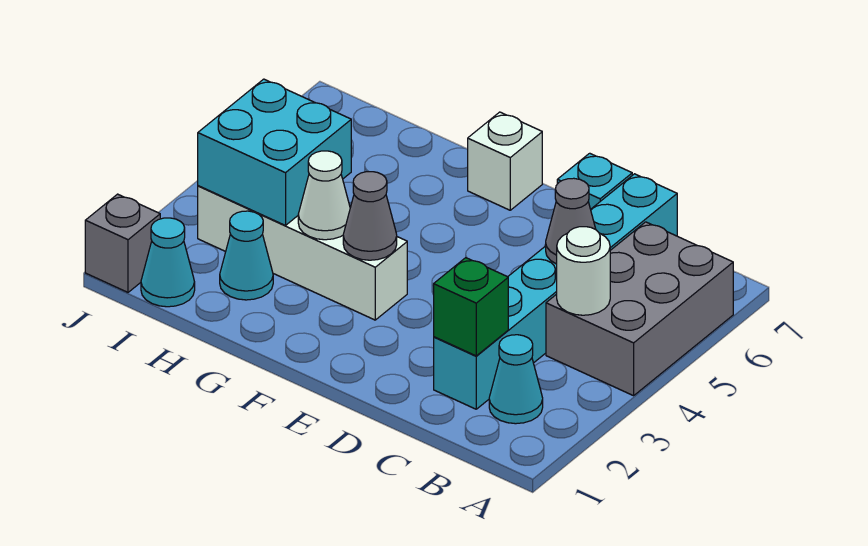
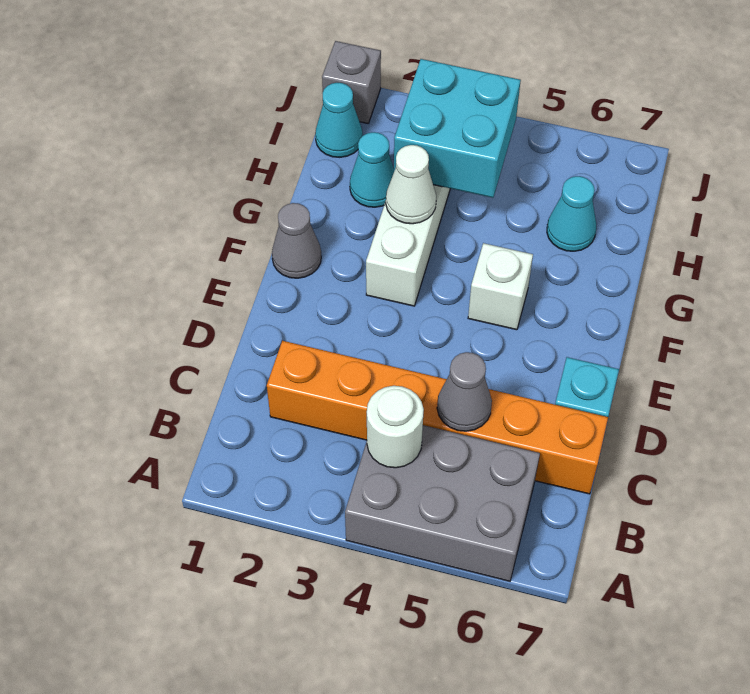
cyan cone B2 level 1 -> cyan cone H6 level 1
cyan brick C2:C7 level 1 -> orange brick C2:C7 level 1
green brick C2 level 2 -> none
grey cone F3 level 2 -> grey cone F1 level 1
white brick F7 level 1 -> white brick F5 level 1

